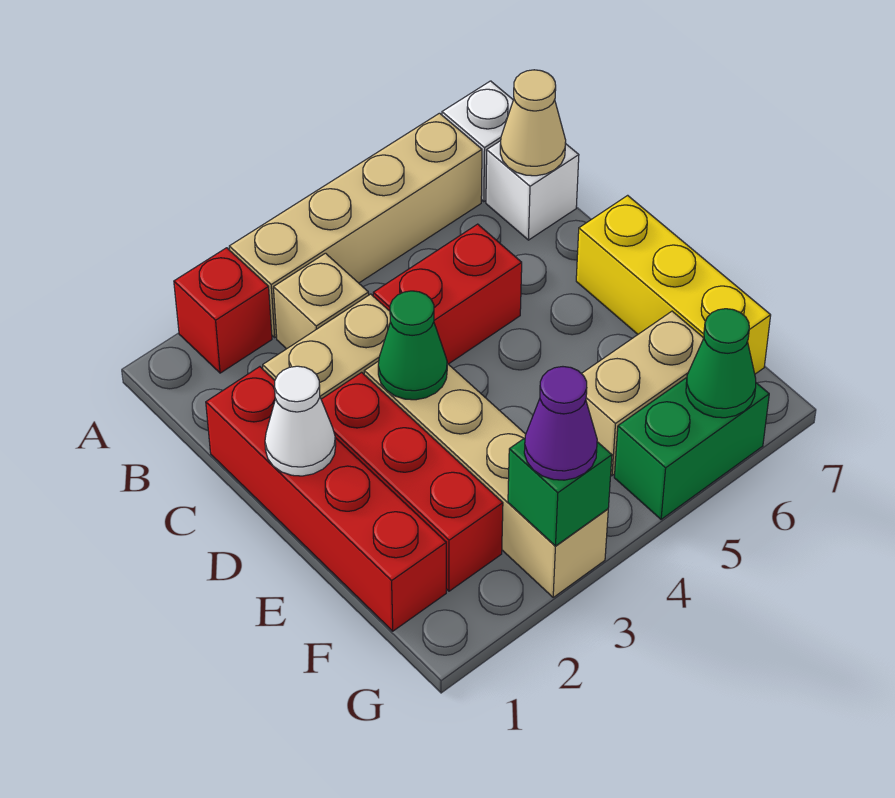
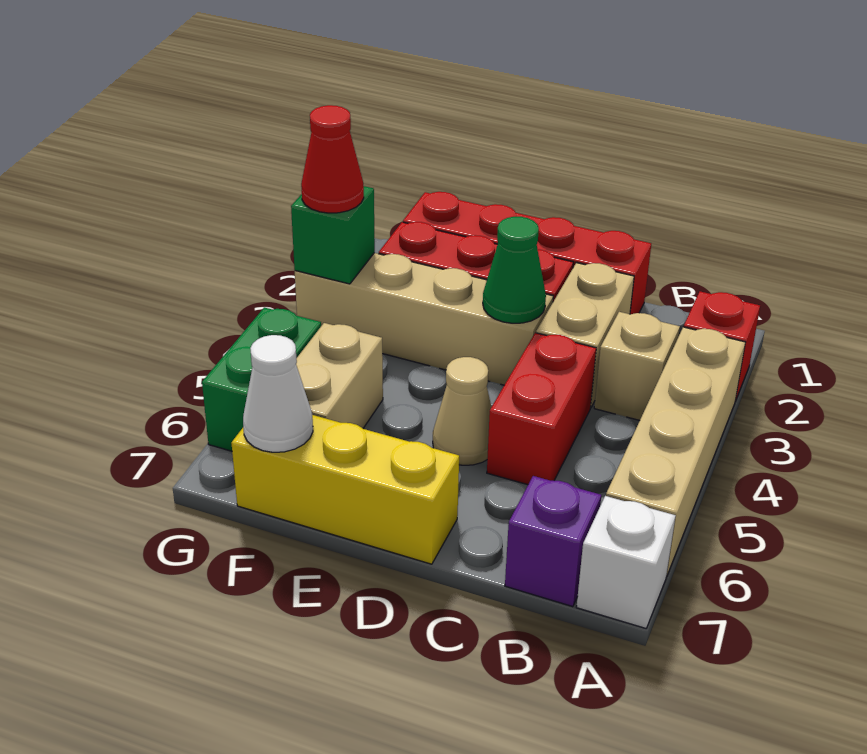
white brick B7 level 1 -> purple brick B7 level 1
tan cone B7 level 2 -> tan cone D5 level 1
white cone D1 level 2 -> white cone F7 level 2
purple cone G3 level 3 -> red cone G3 level 3
green cone G6 level 2 -> none

